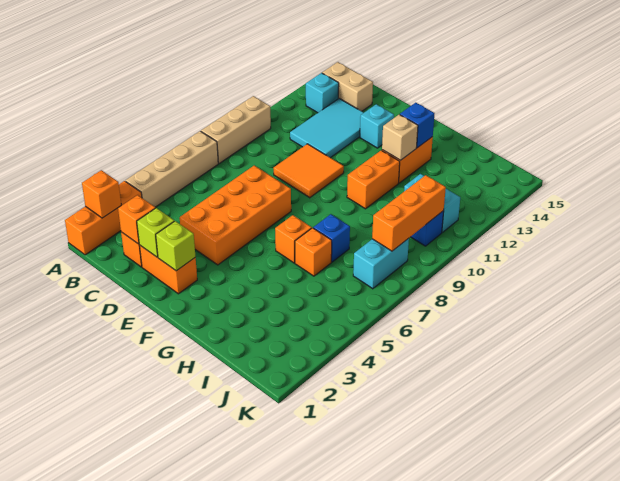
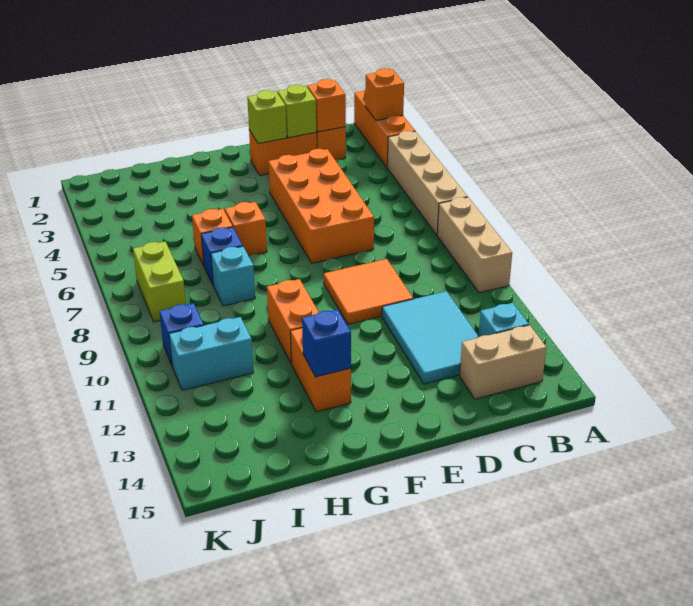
cyan brick E13 level 1 -> cyan brick H8 level 1
tan brick G12 level 2 -> none
cyan brick J7:J8 level 1 -> lime brick J7:J8 level 1
orange brick J8:J10 level 2 -> none

